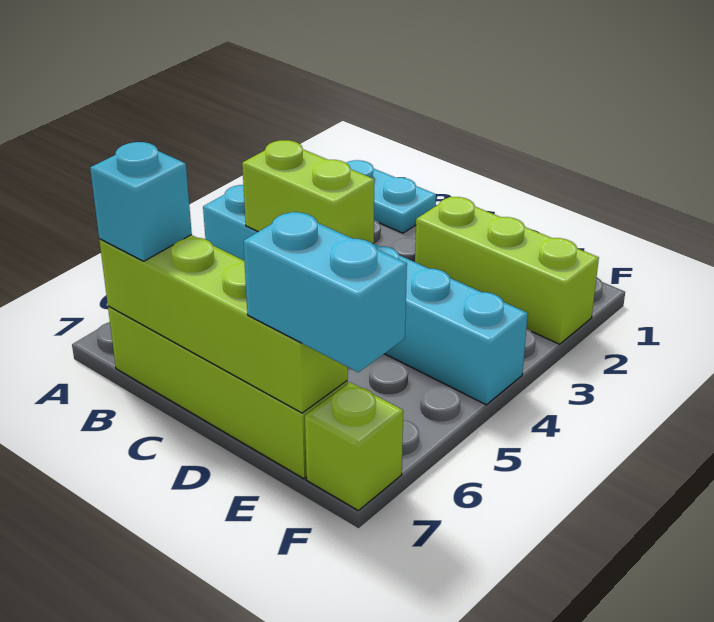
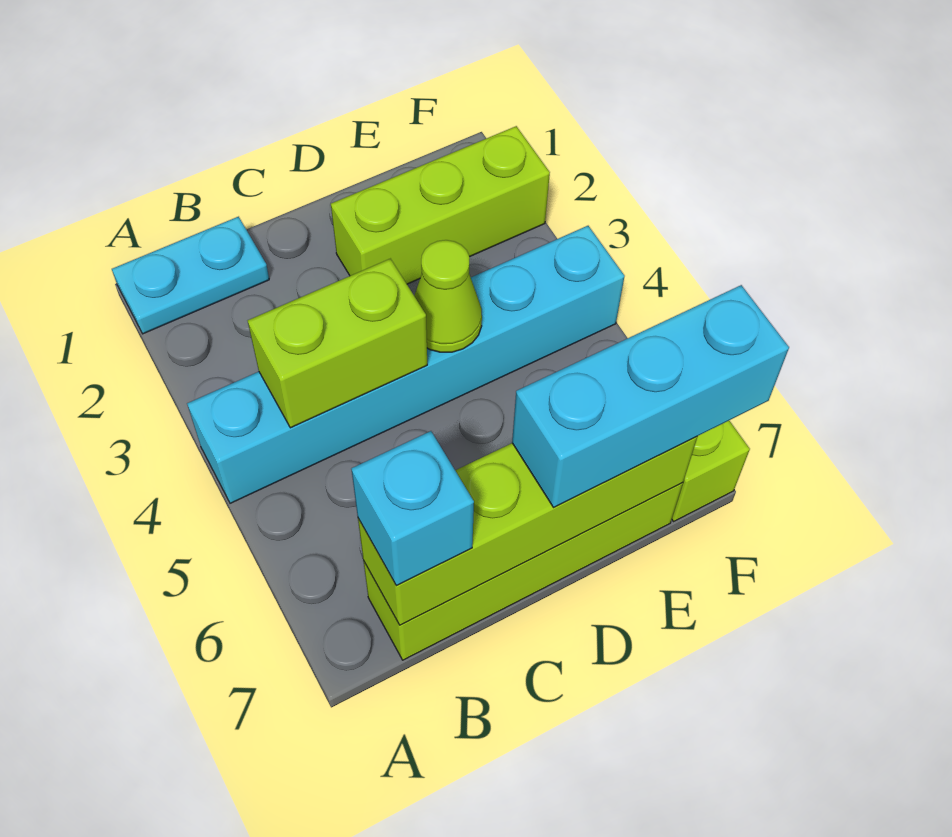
none -> lime cone D4 level 2
cyan brick E7:F7 level 3 -> cyan brick D7:F7 level 3

